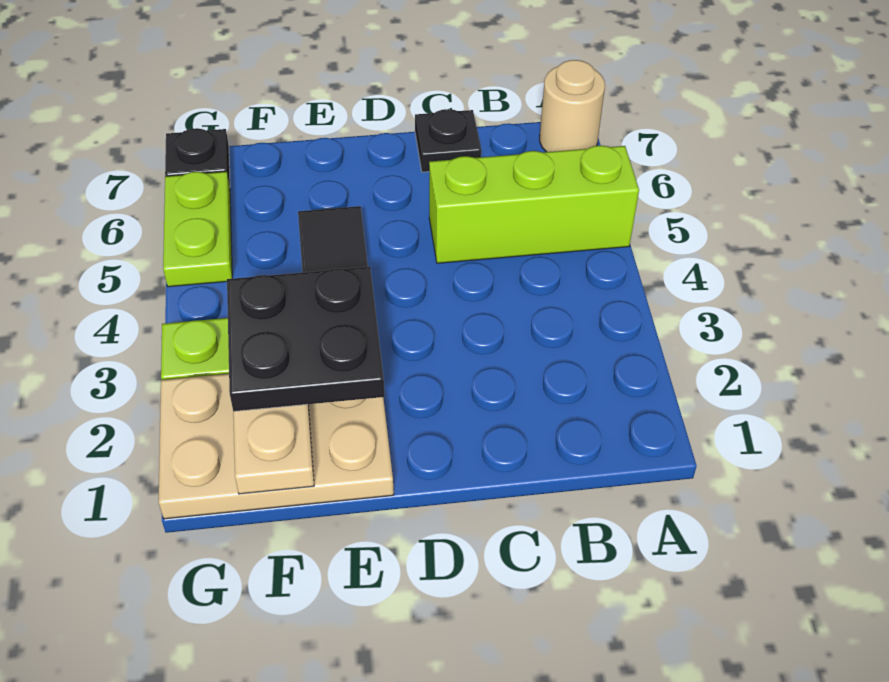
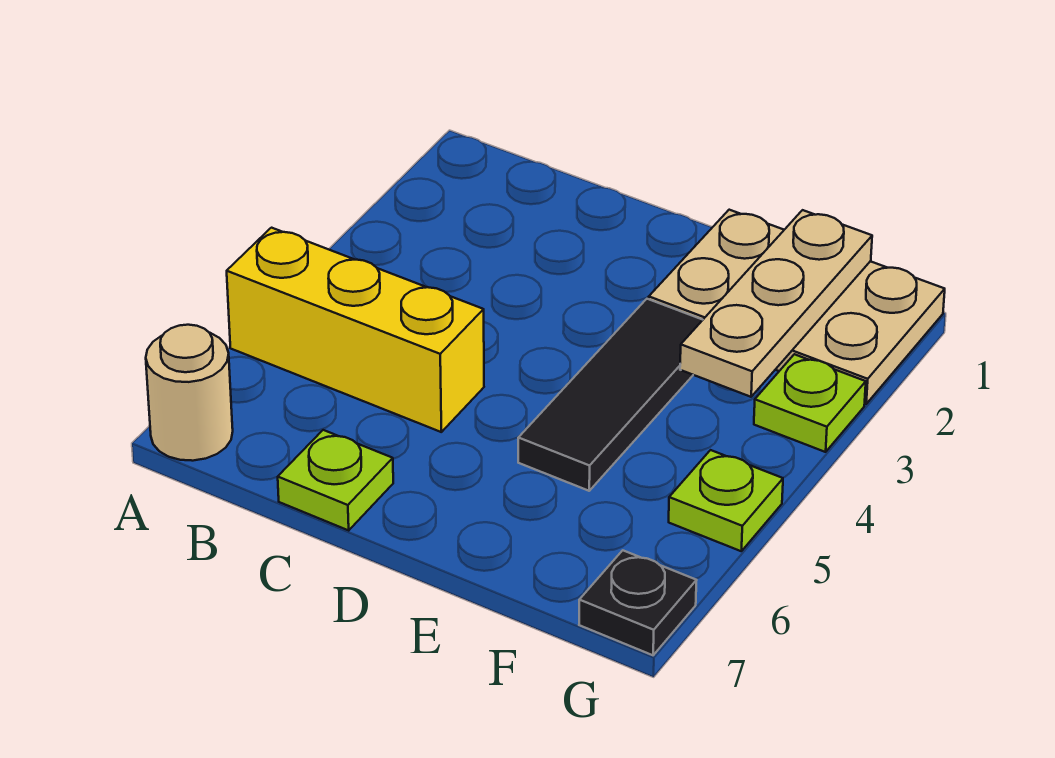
lime brick A5:C5 level 1 -> yellow brick A5:C5 level 1
black plate C7 level 1 -> lime plate C7 level 1
black plate E2:F3 level 3 -> none
lime plate G5:G6 level 1 -> lime plate G5 level 1

